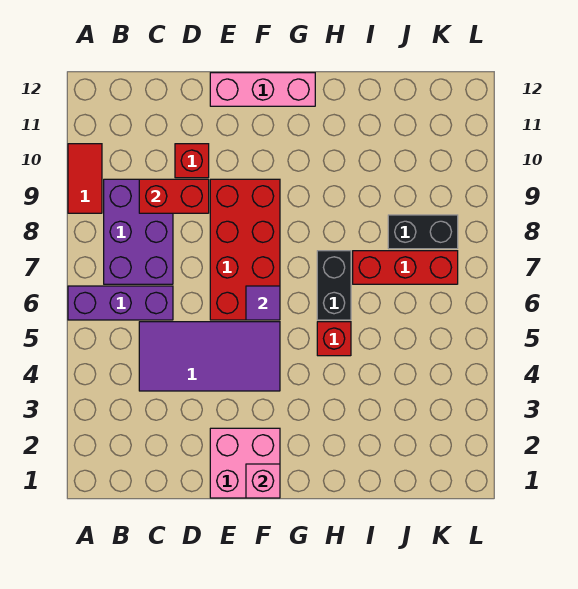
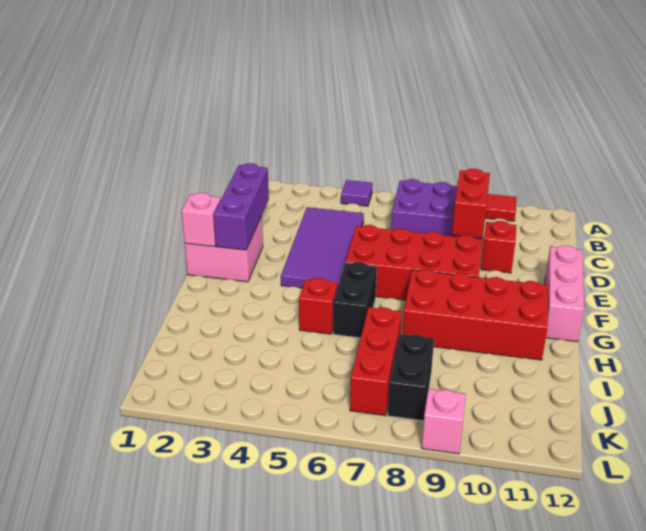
purple brick A6:C6 level 1 -> purple brick D2:F2 level 2
purple tile F6 level 2 -> purple tile A5 level 1
none -> red brick G8:H11 level 1
black brick H6:H7 level 1 -> black brick G6:H6 level 1
none -> pink brick L9 level 1

